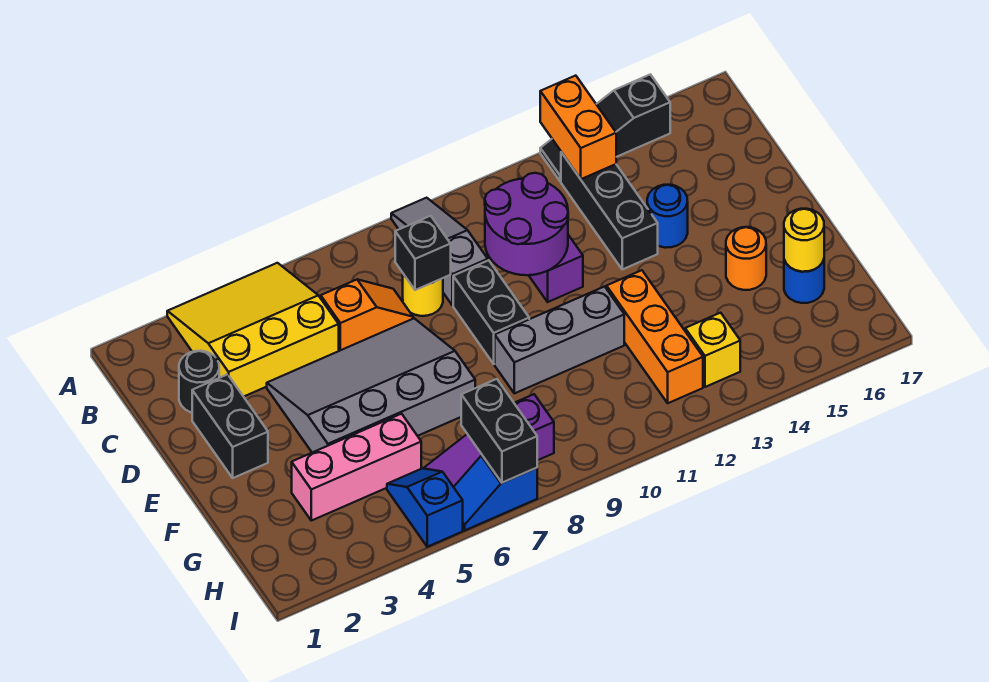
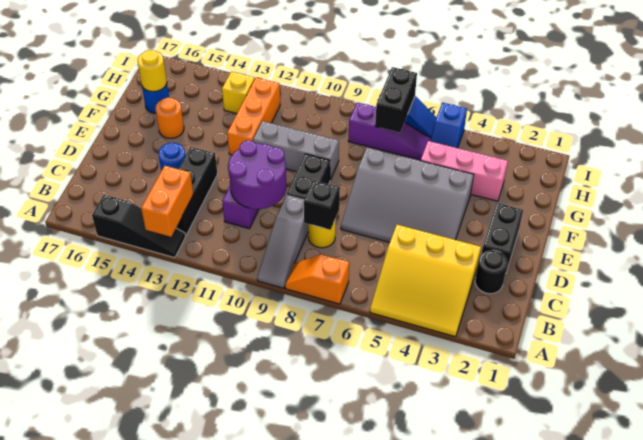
orange slope C6:C7 level 1 top 6 -> orange slope A7:A8 level 1 top 7

